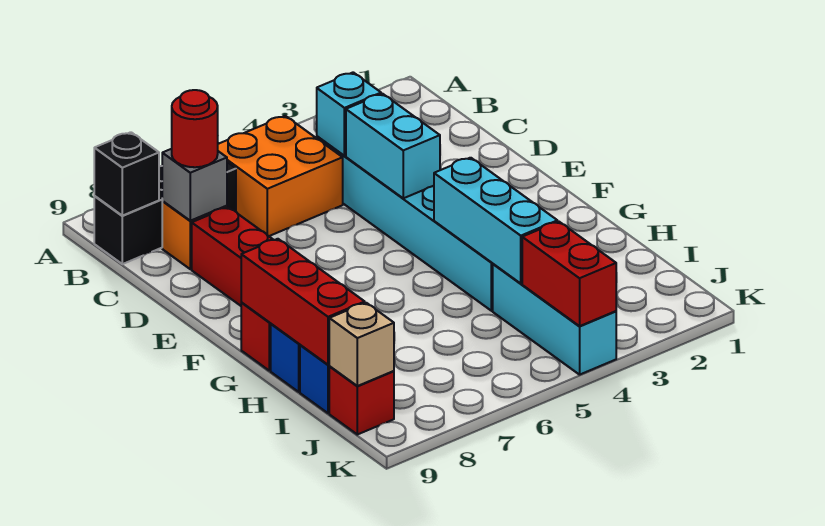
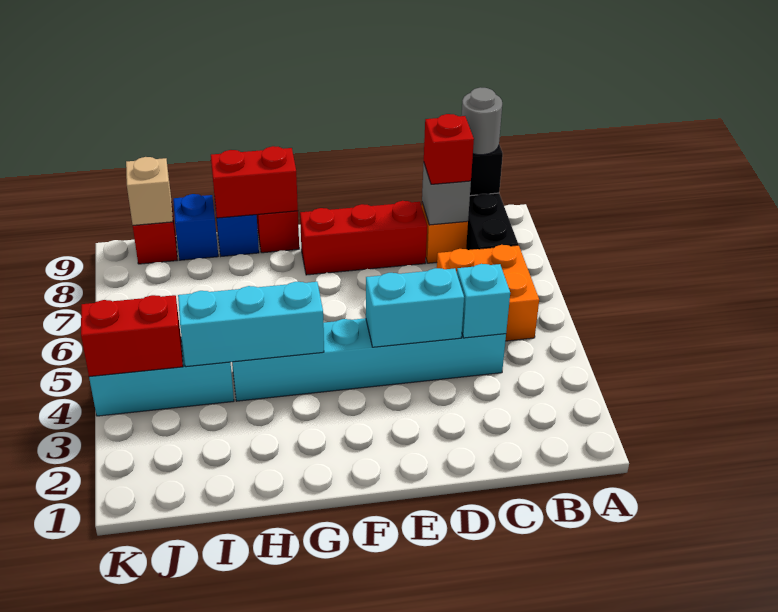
none -> grey round brick B9 level 3
red round brick C8 level 3 -> red brick C8 level 3
red brick G9:I9 level 2 -> red brick G9:H9 level 2

